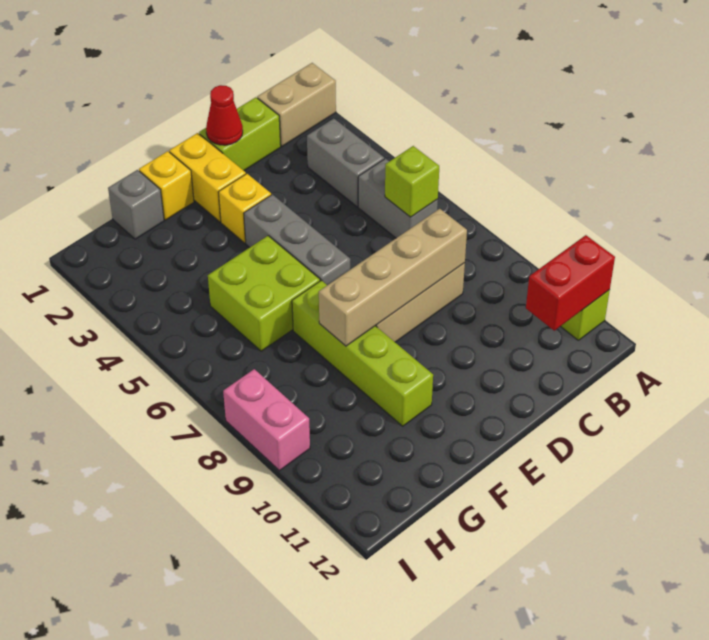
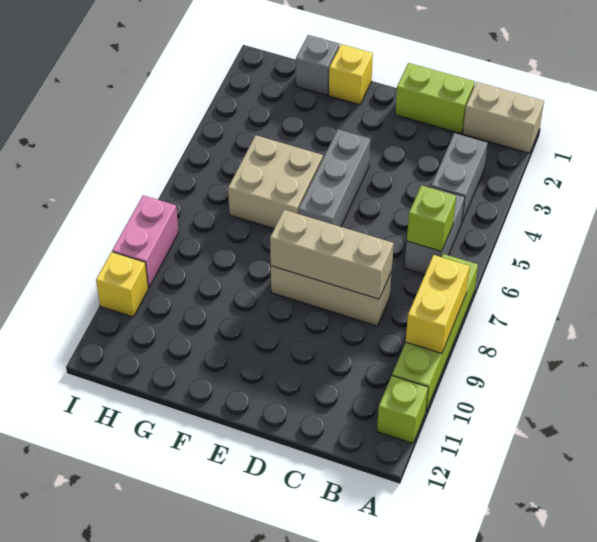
red brick A11:B11 level 2 -> none
tan brick C8:F8 level 2 -> tan brick C8:E8 level 2
red cone D1 level 2 -> none
yellow brick E1:E2 level 1 -> yellow brick A8:A9 level 2
yellow brick E3 level 1 -> yellow brick I10 level 1
lime brick F5:G6 level 1 -> tan brick F5:G6 level 1
lime brick F7:F10 level 1 -> lime brick A7:A10 level 1

